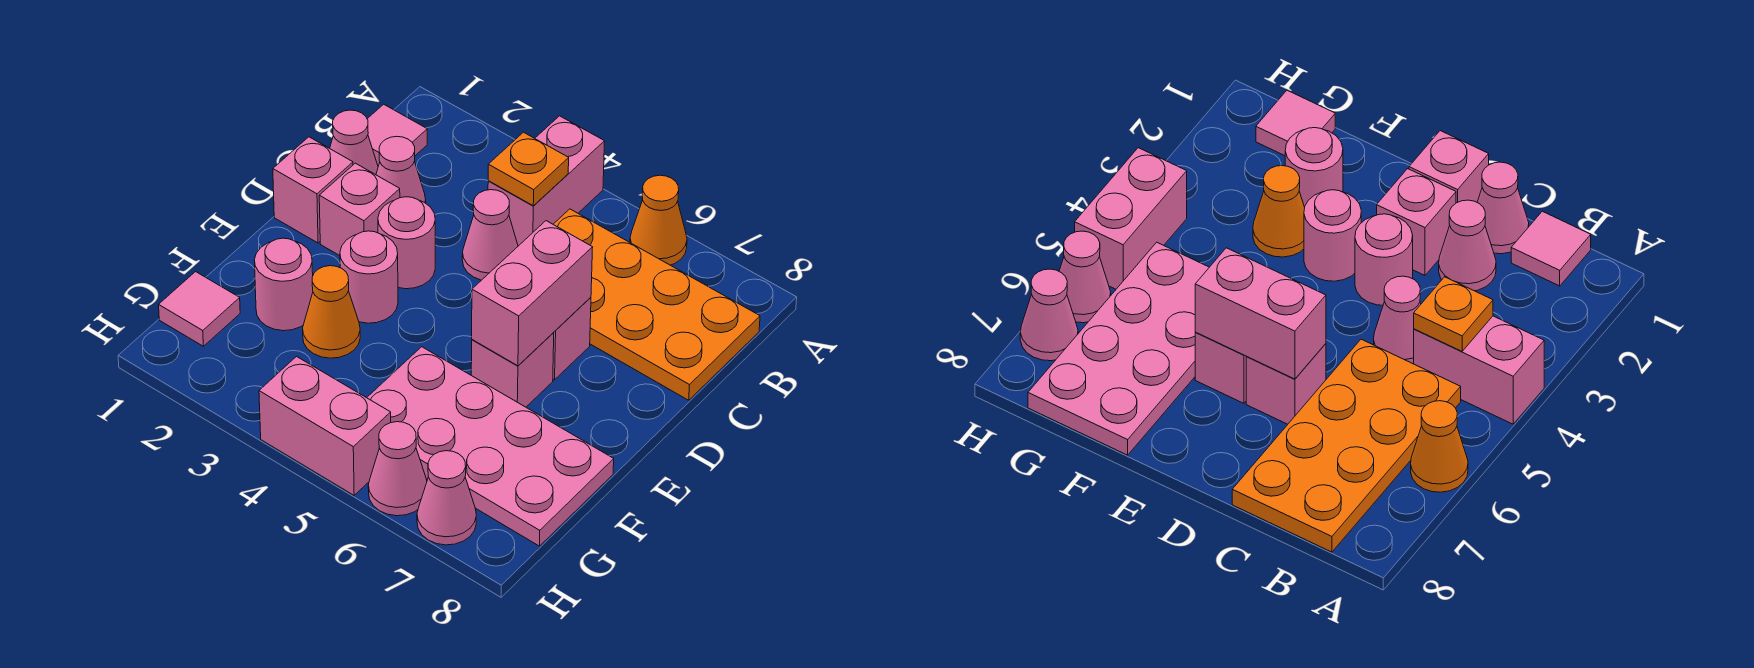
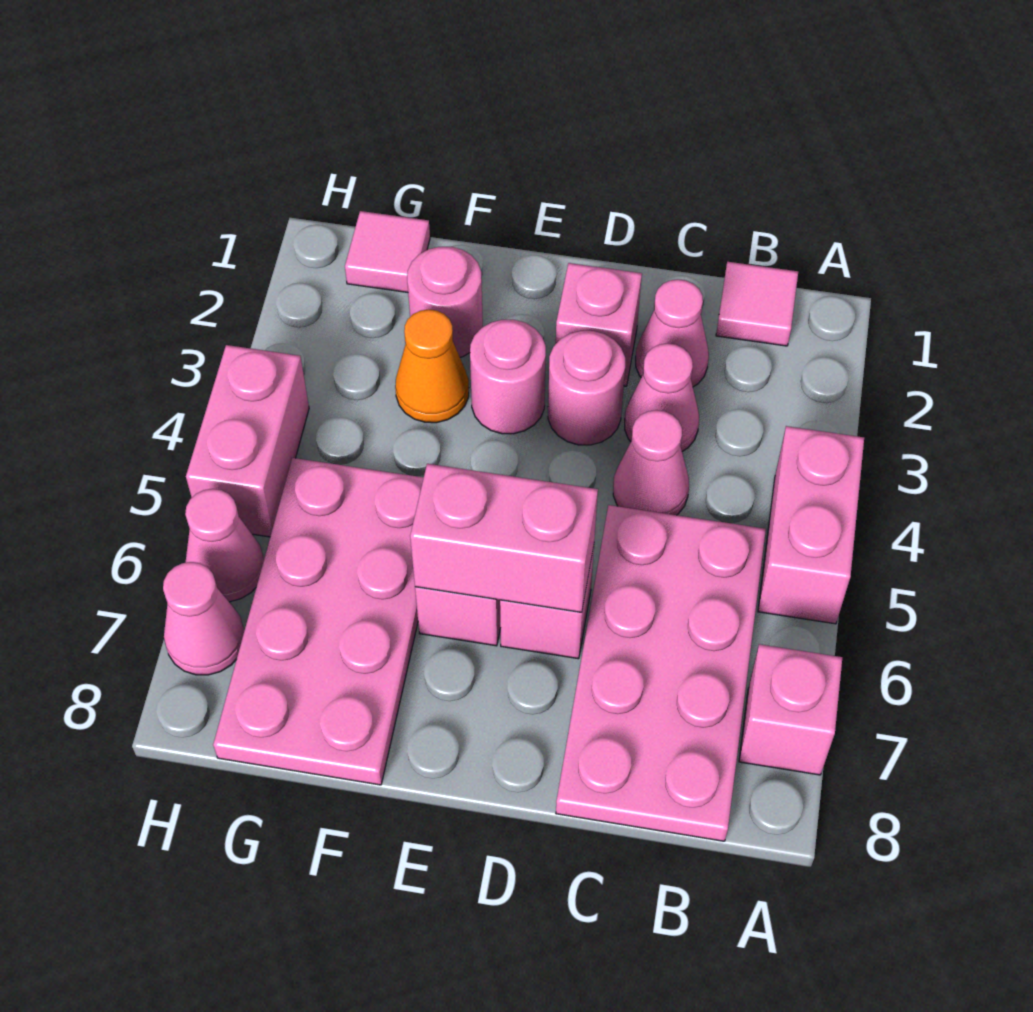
pink brick A4:B4 level 1 -> pink brick A4:A5 level 1
orange cone A6 level 1 -> none
orange plate B4 level 2 -> none
orange plate B5:C8 level 1 -> pink plate B5:C8 level 1
pink cone C1 level 1 -> pink cone C3 level 1
pink brick D1 level 1 -> pink brick A7 level 1

